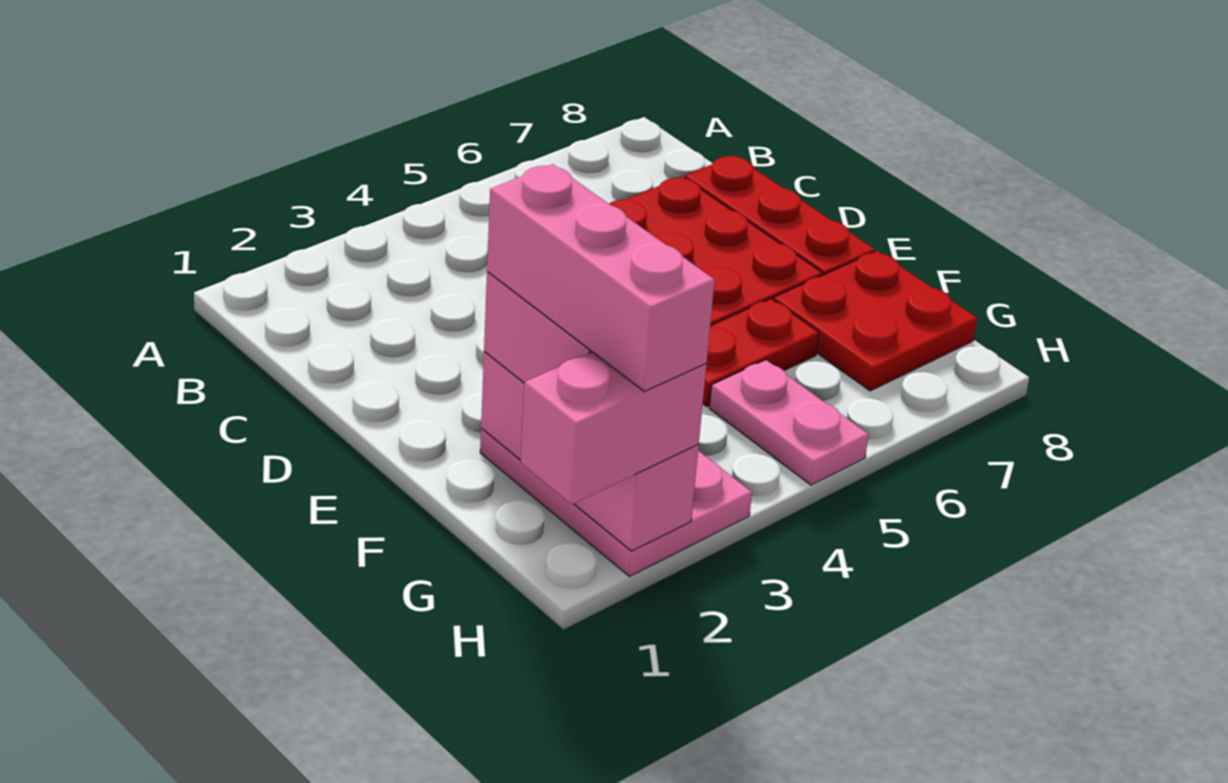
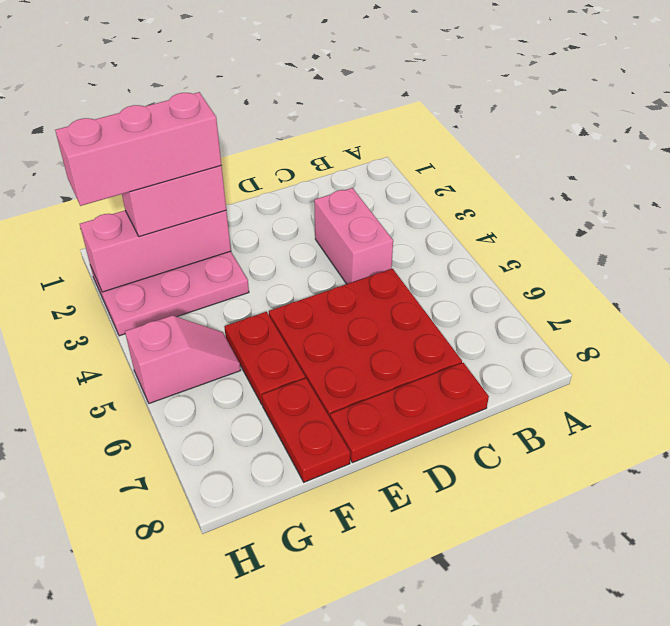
red plate F7:G8 level 1 -> red plate F7:F8 level 1
pink plate G5:H5 level 1 -> pink slope G5:H5 level 1 top H
pink brick H1:H2 level 3 -> pink brick C3:C4 level 1

